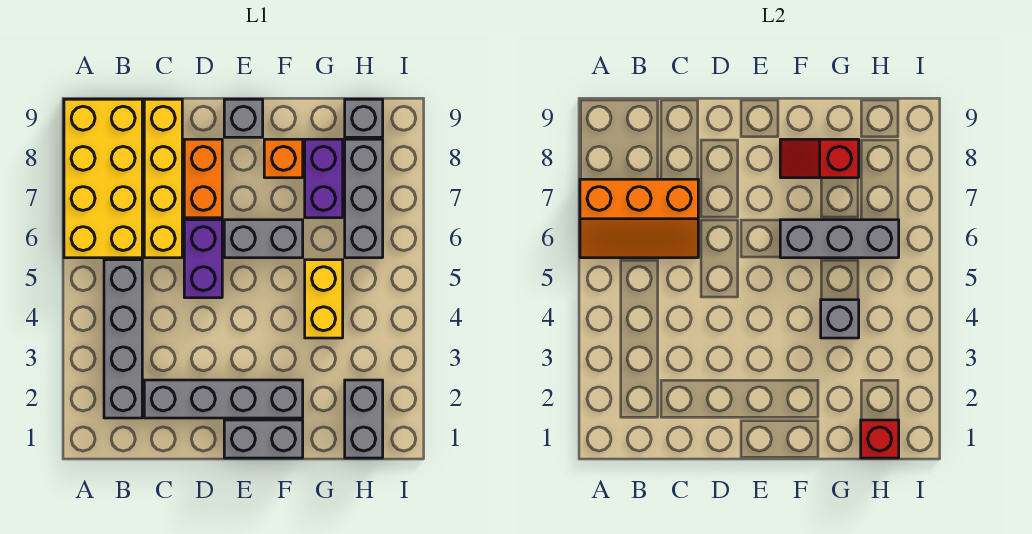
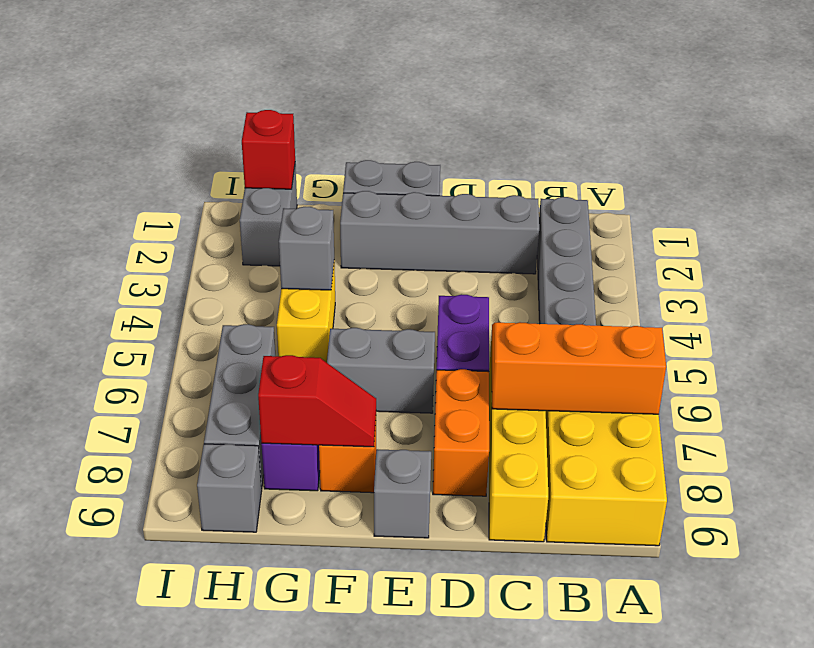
grey brick F6:H6 level 2 -> none

